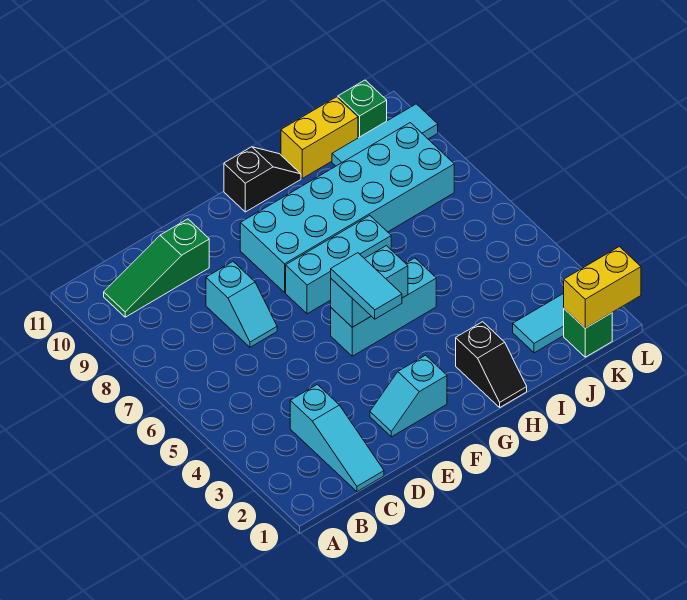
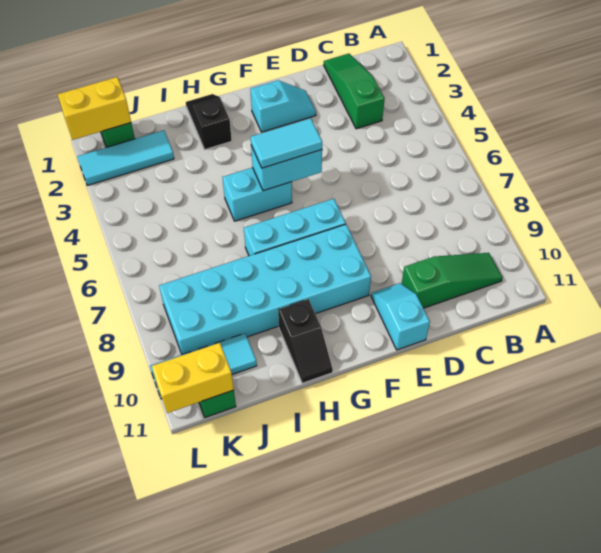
cyan slope C1:C3 level 1 top 3 -> green slope C1:C3 level 1 top 3
cyan slope D7:D8 level 1 top 8 -> cyan slope E10:E11 level 1 top 11
cyan tile F4:F5 level 3 -> cyan tile F5:G5 level 3
cyan brick F5:H5 level 1 -> cyan brick G5:H5 level 1
black slope G11:H11 level 1 top G -> black slope H10:H11 level 1 top 10
yellow brick I11:J11 level 1 -> yellow brick K11:L11 level 2

